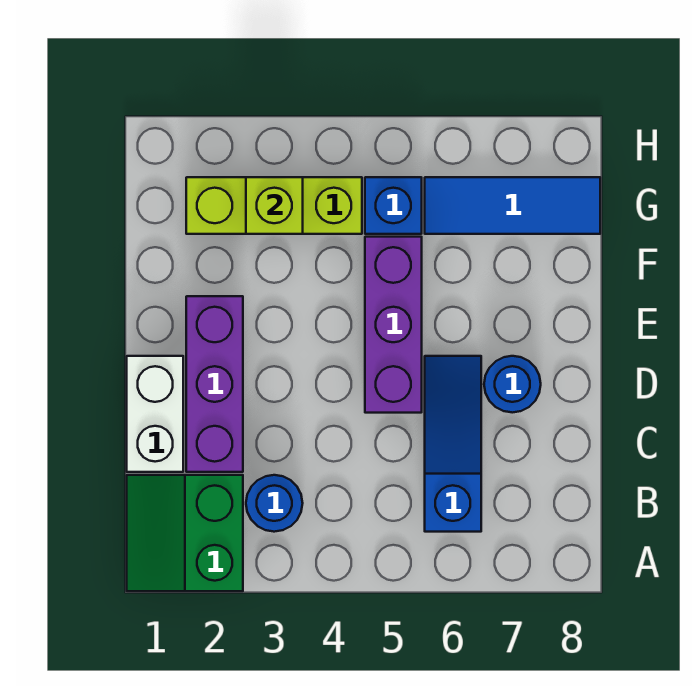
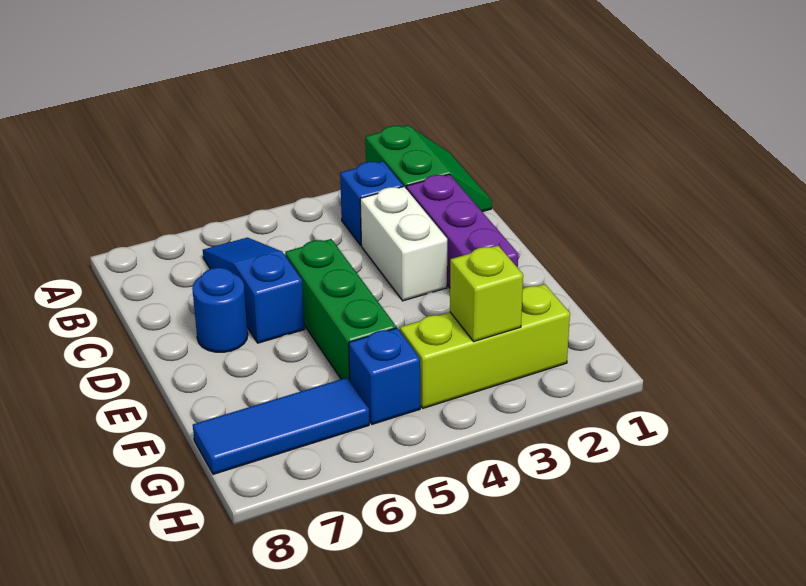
blue round brick B3 level 1 -> blue brick B3 level 1
blue slope B6:D6 level 1 top B -> blue slope B6:D6 level 1 top D
white brick C1:D1 level 1 -> white brick C3:D3 level 1
purple brick D5:F5 level 1 -> green brick D5:F5 level 1

